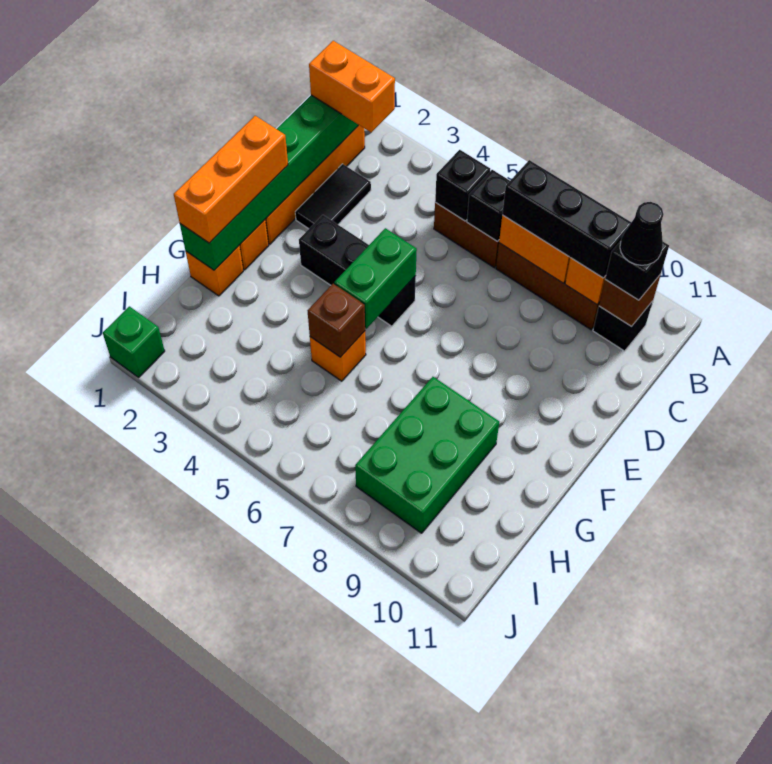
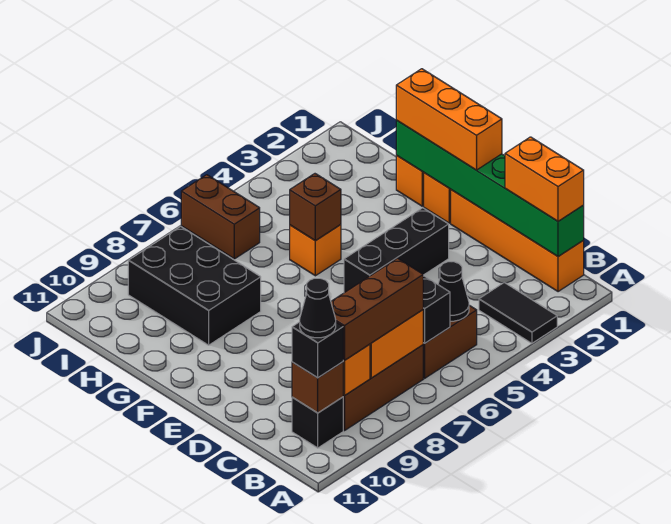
orange brick B1:B2 level 3 -> orange brick B1:C1 level 3
black brick B5 level 2 -> black cone B5 level 2
black brick B7:B9 level 3 -> brown brick B7:B9 level 3
black tile C2:D2 level 1 -> black tile A3:B3 level 1
green brick E5:F5 level 2 -> none
green brick G8:I9 level 1 -> black brick G8:I9 level 1
none -> brown brick I6:J6 level 1
green brick J1 level 1 -> none

